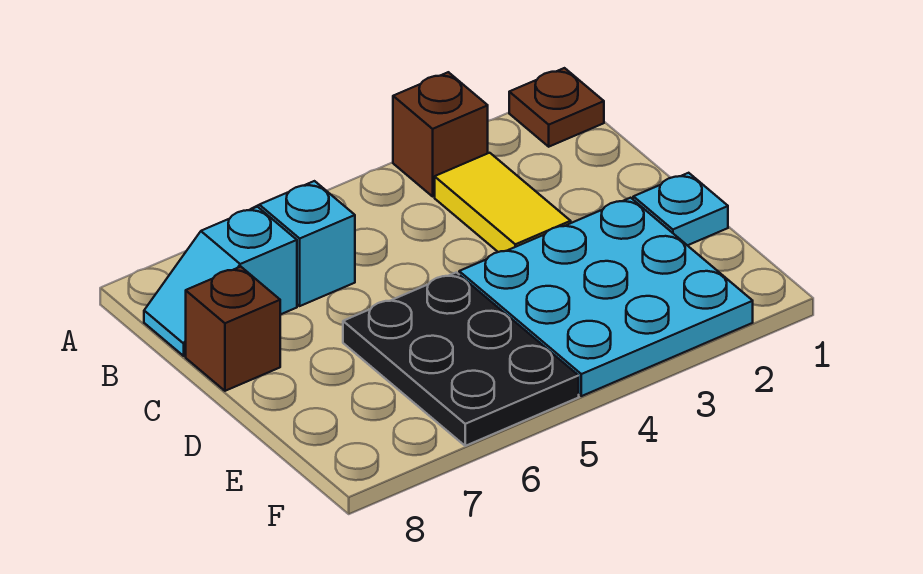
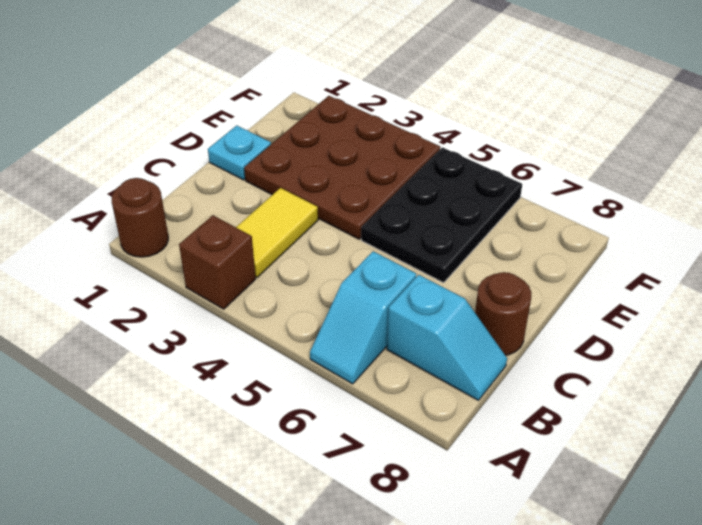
brown plate A1 level 1 -> brown round brick A1 level 1
brown brick C8 level 1 -> brown round brick C8 level 1
cyan plate D2:F4 level 1 -> brown plate D2:F4 level 1

